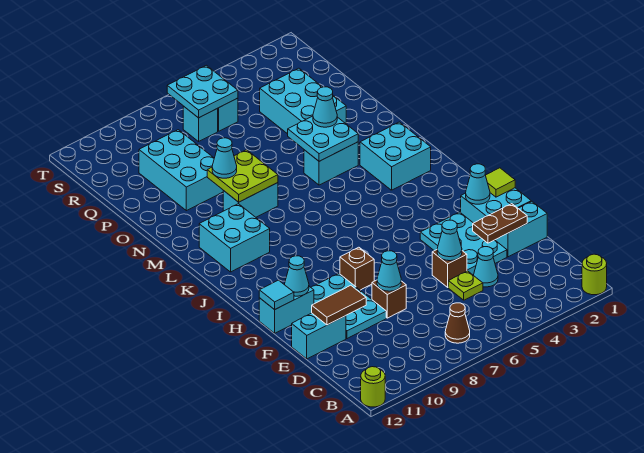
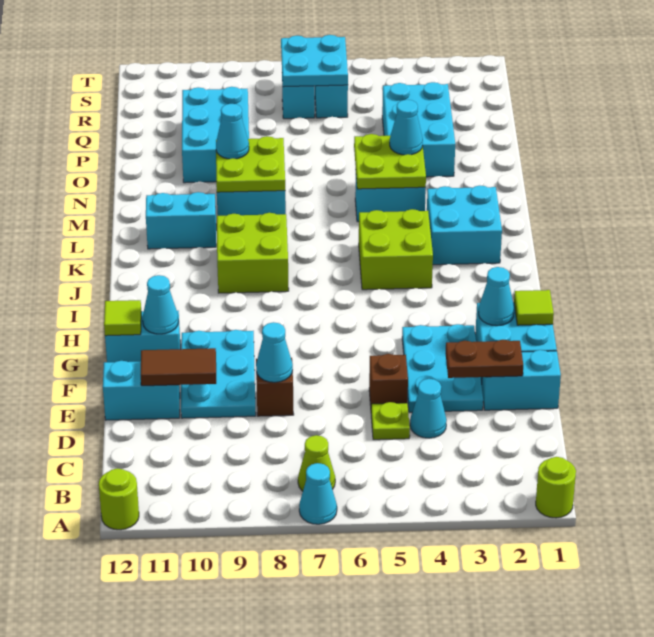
brown cone B7 level 1 -> lime cone B7 level 1
cyan cone E5 level 2 -> cyan cone A7 level 1
brown brick G8 level 1 -> none
cyan tile G12 level 2 -> lime tile G12 level 2
none -> lime brick J4:K5 level 1
none -> lime brick J8:K9 level 1
cyan brick K10:L11 level 1 -> cyan brick L10:L11 level 1
cyan plate M4:N5 level 2 -> lime plate M4:N5 level 2

